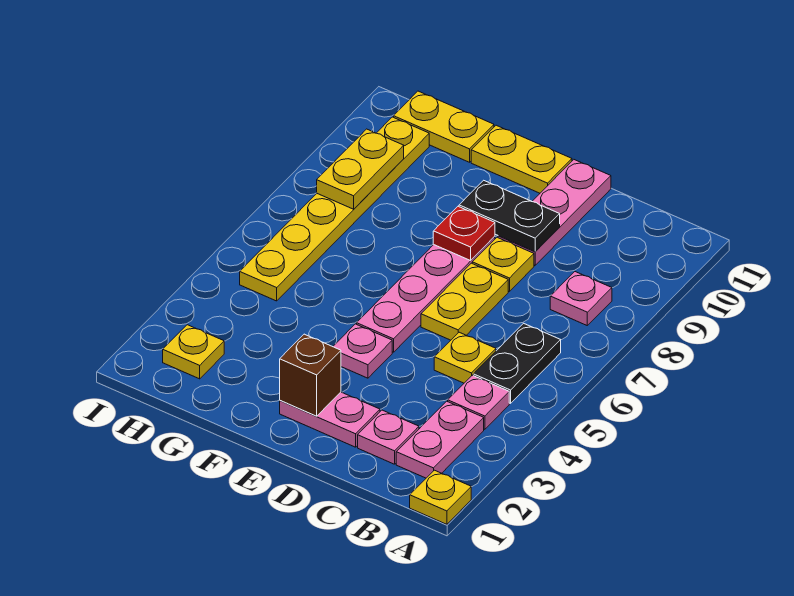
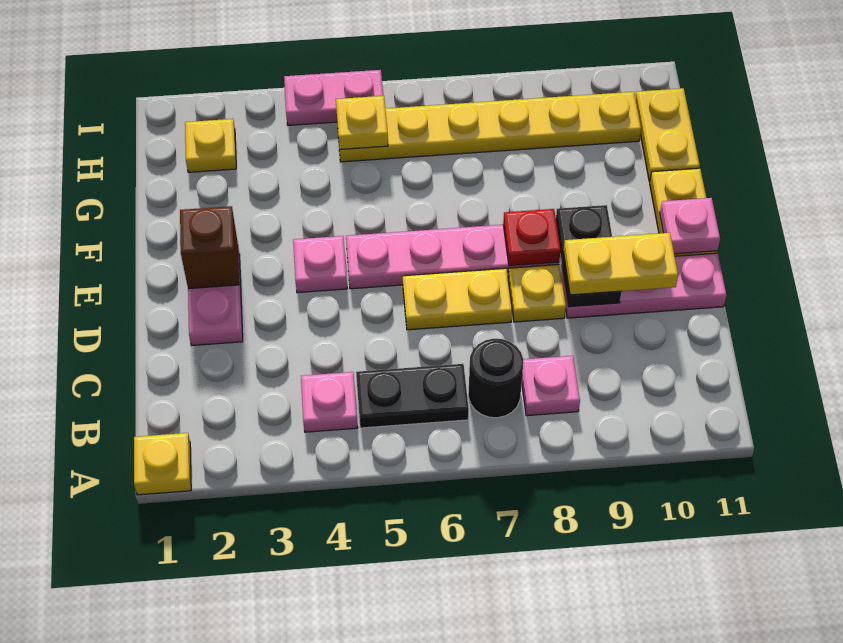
pink plate B2:B3 level 1 -> pink plate I4:I5 level 1
none -> black round brick B7 level 1
pink plate C2 level 1 -> pink plate E11 level 2
yellow plate C5 level 1 -> yellow plate H5 level 2
yellow plate H8:H9 level 2 -> yellow plate D9:D10 level 3

